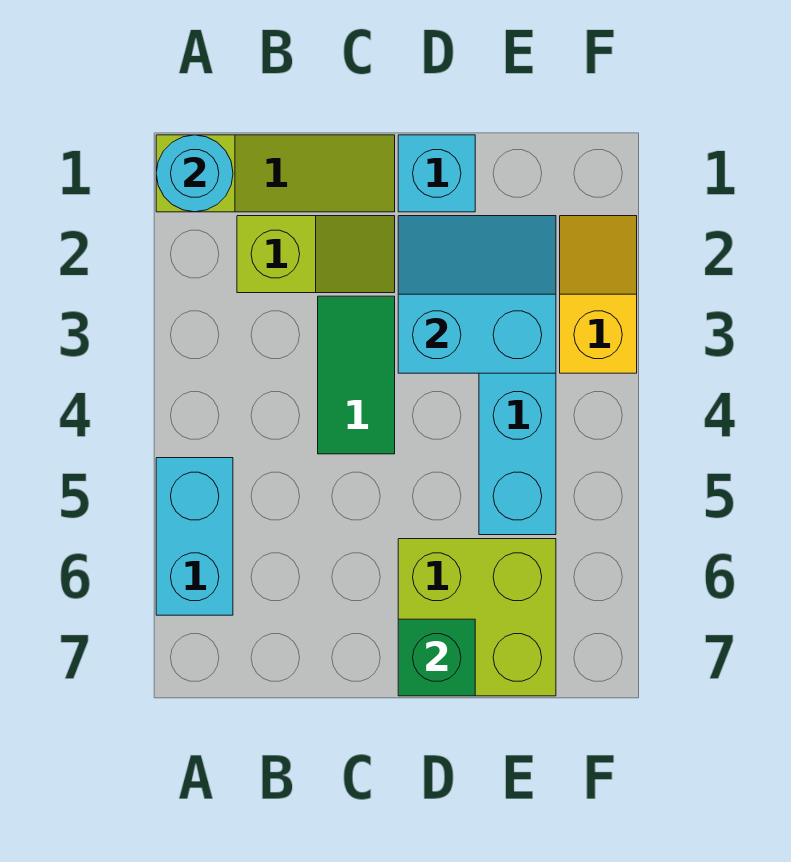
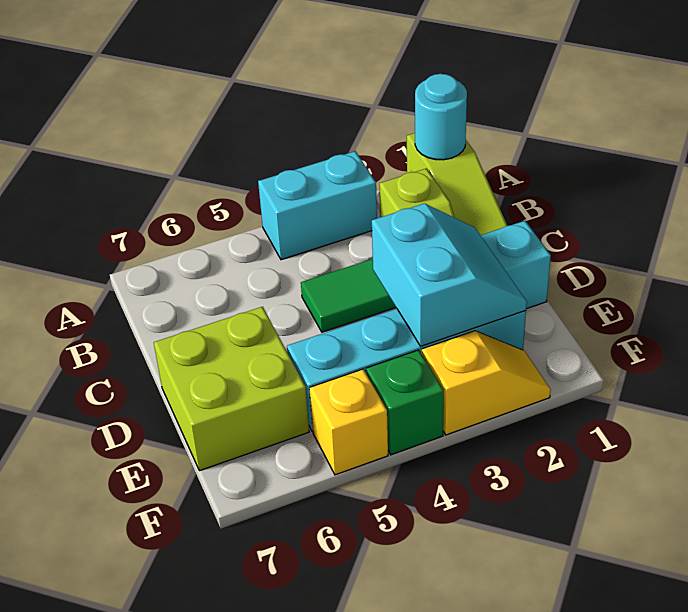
cyan brick A5:A6 level 1 -> cyan brick A3:A4 level 1
green brick D7 level 2 -> green brick F4 level 1
none -> yellow brick F5 level 1

